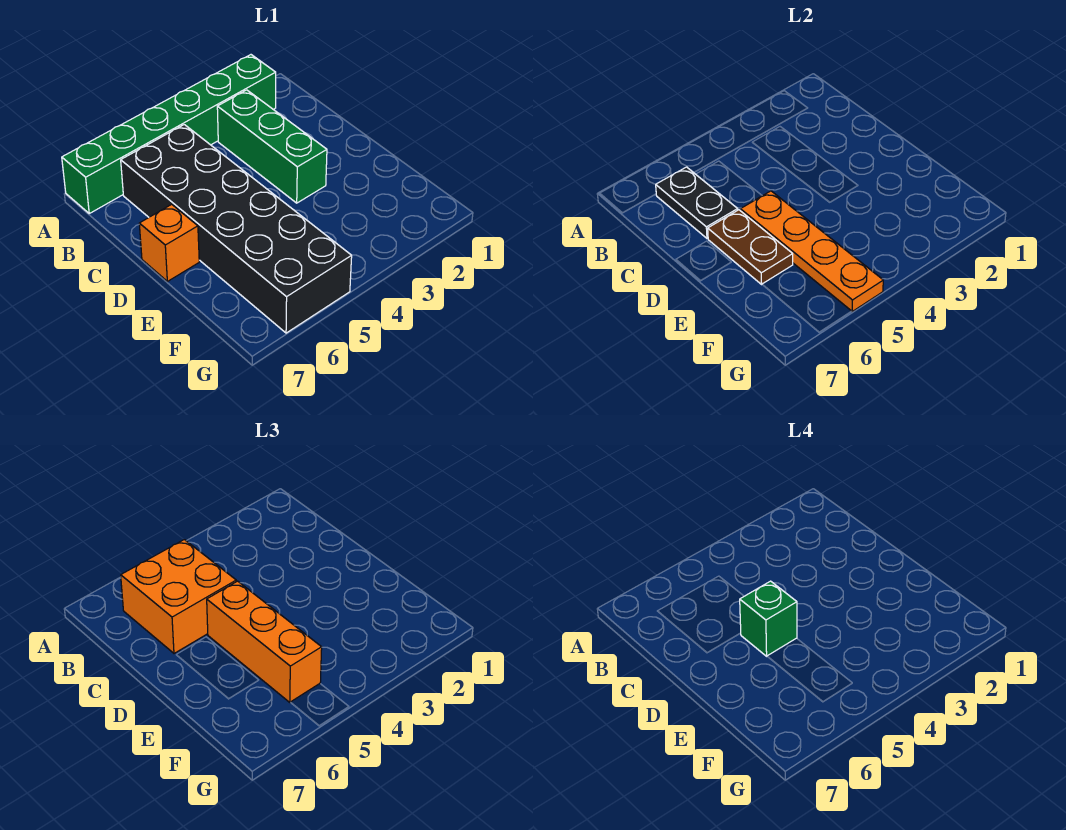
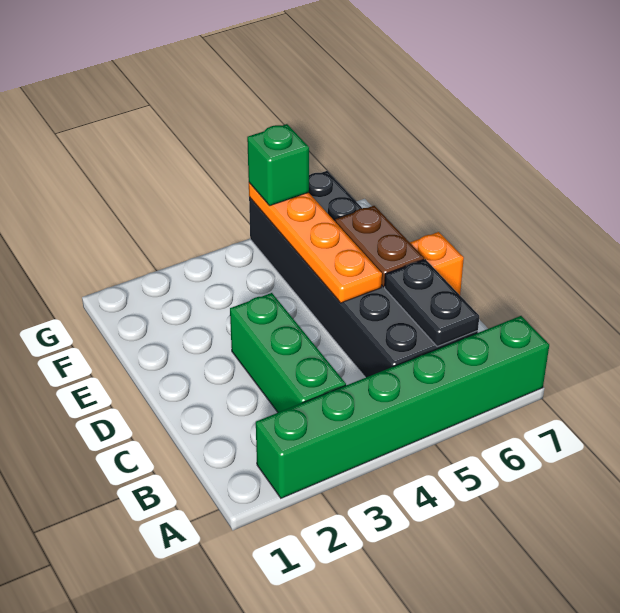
orange brick B5:C6 level 3 -> none
orange brick D5:F5 level 3 -> none
green brick D5 level 4 -> green brick G5 level 3

